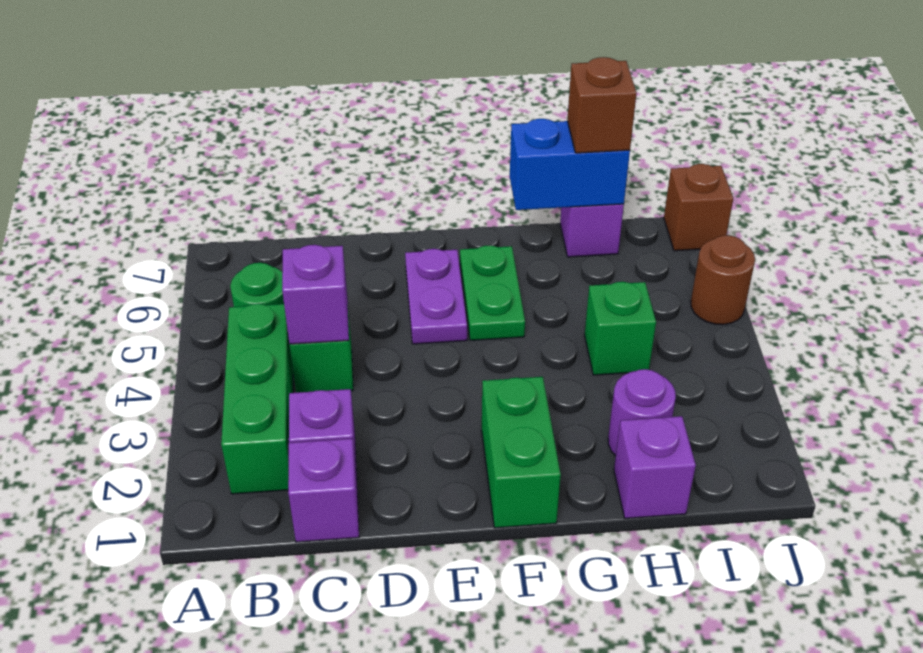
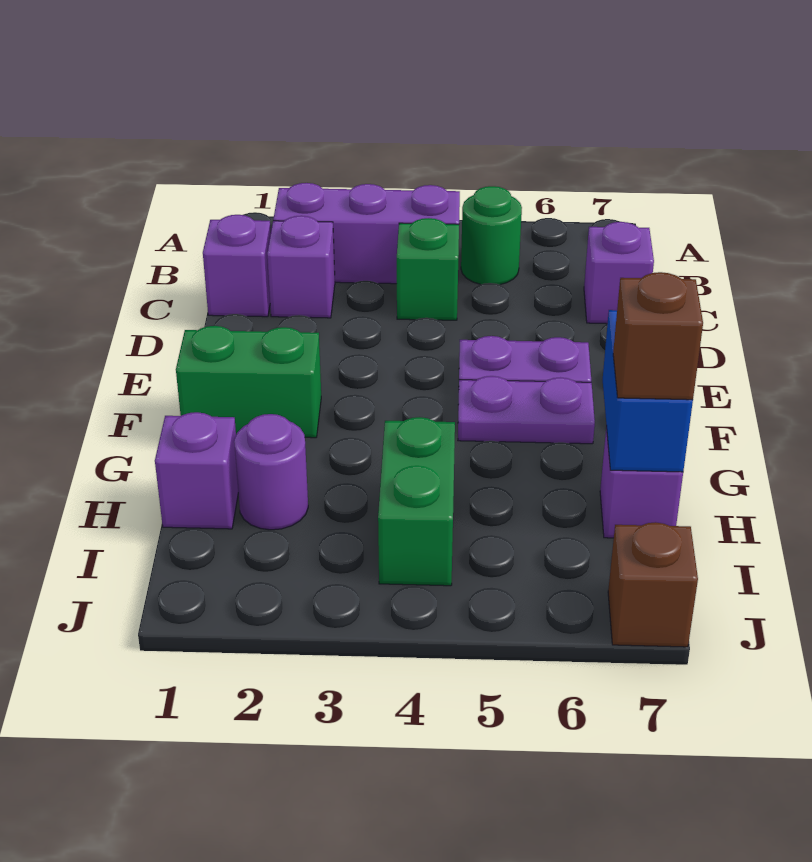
green brick B2:B4 level 1 -> purple brick B2:B4 level 1
purple brick C4 level 2 -> purple brick C7 level 1
green plate F5:F6 level 1 -> purple plate F5:F6 level 1
green brick H4 level 1 -> green brick H4:I4 level 1
brown round brick J5 level 1 -> none

